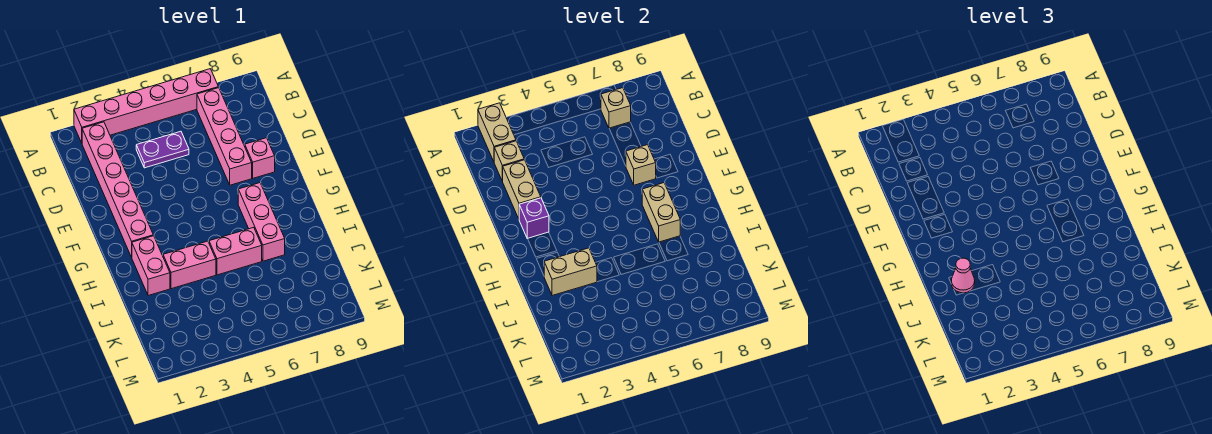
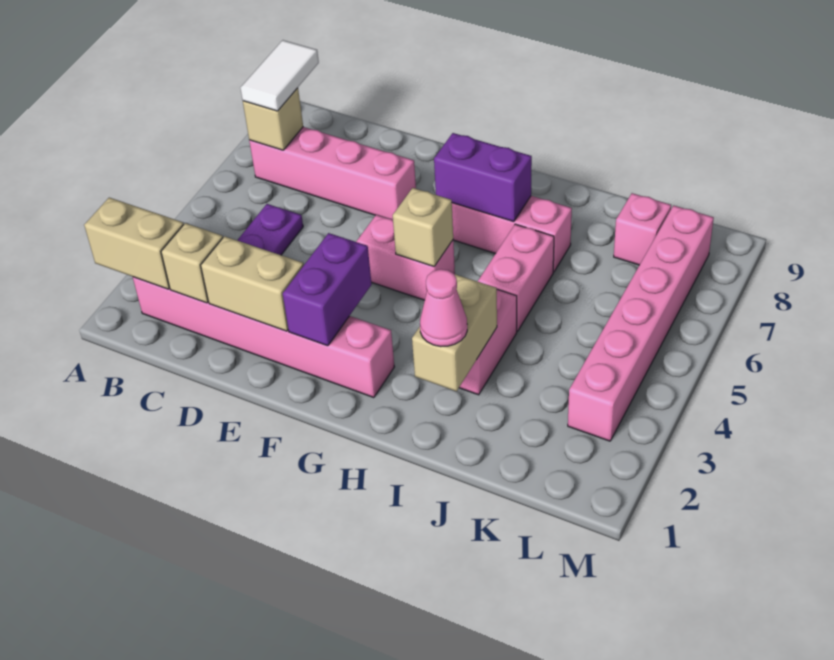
pink brick A2:A7 level 1 -> pink brick L3:L8 level 1
none -> white tile B7:B8 level 3
tan brick E7 level 2 -> tan brick G5 level 2
pink brick E8 level 1 -> pink brick K8 level 1
purple brick F2 level 2 -> purple brick F2:F3 level 2
tan brick G7:H7 level 2 -> purple brick G7:H7 level 2
pink brick H2:I2 level 1 -> pink brick F5:G5 level 1

